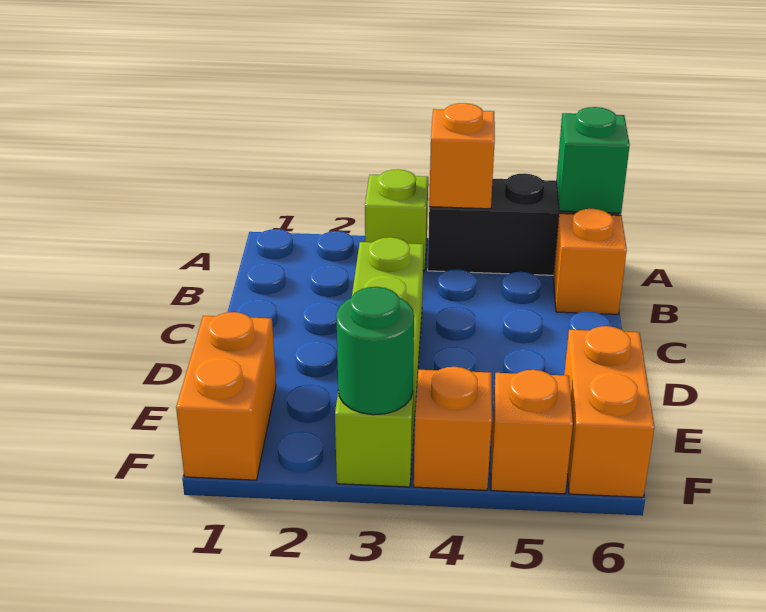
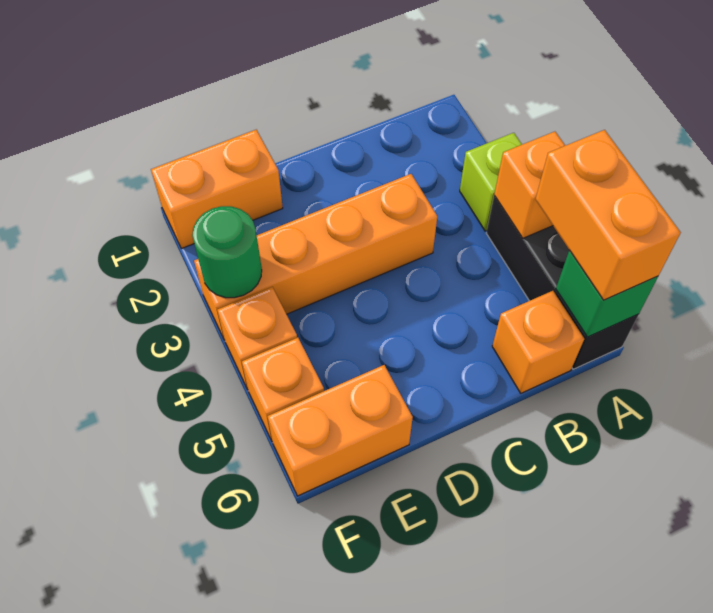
none -> orange brick A5:A6 level 3
lime brick C3:F3 level 1 -> orange brick C3:F3 level 1

